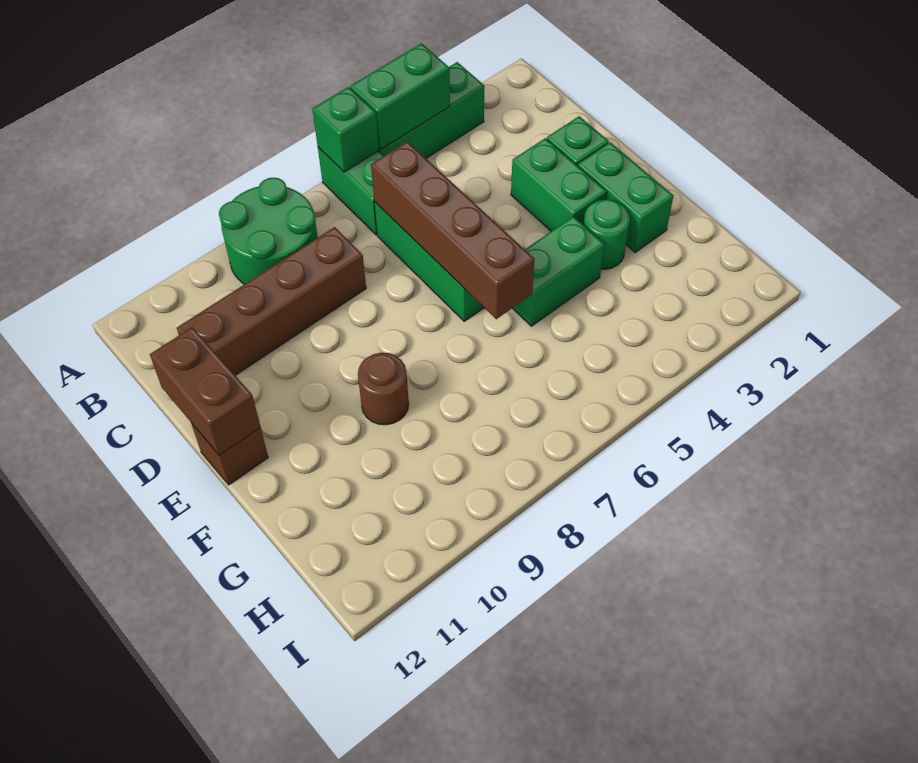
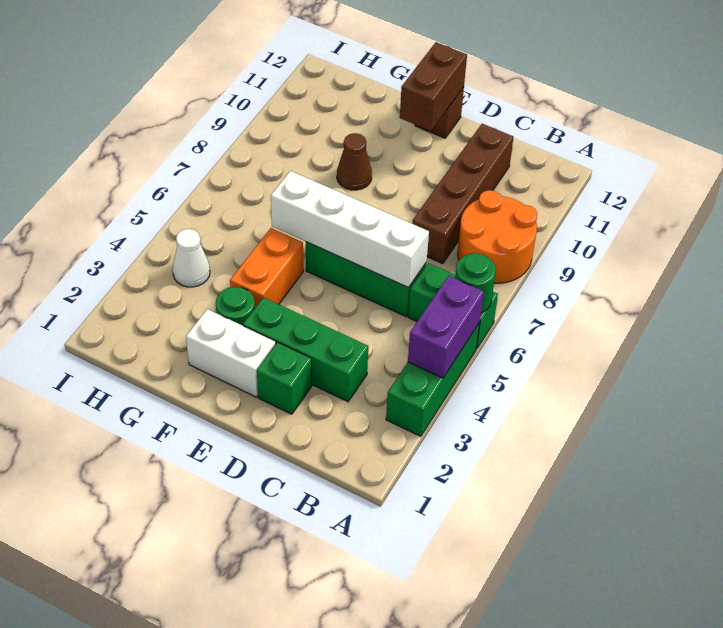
green brick A4:A5 level 2 -> purple brick A4:A5 level 2
green brick A6 level 2 -> green round brick A6 level 2
green round brick A8:B9 level 1 -> orange round brick A8:B9 level 1
brown brick C6:F6 level 2 -> white brick C6:F6 level 2
green brick D3:E3 level 1 -> green brick C3:E3 level 1
brown brick D12:E12 level 2 -> brown brick E11:E12 level 2
green brick E2:F2 level 1 -> white brick E2:F2 level 1
green brick F4:F5 level 1 -> orange brick F4:F5 level 1
brown round brick F9 level 1 -> brown cone F9 level 1
none -> white cone H4 level 1

